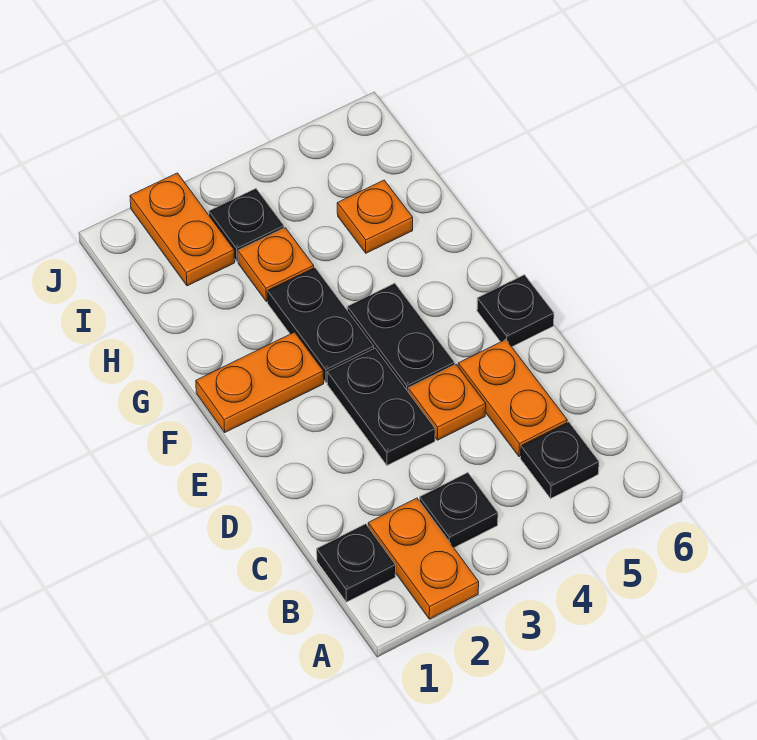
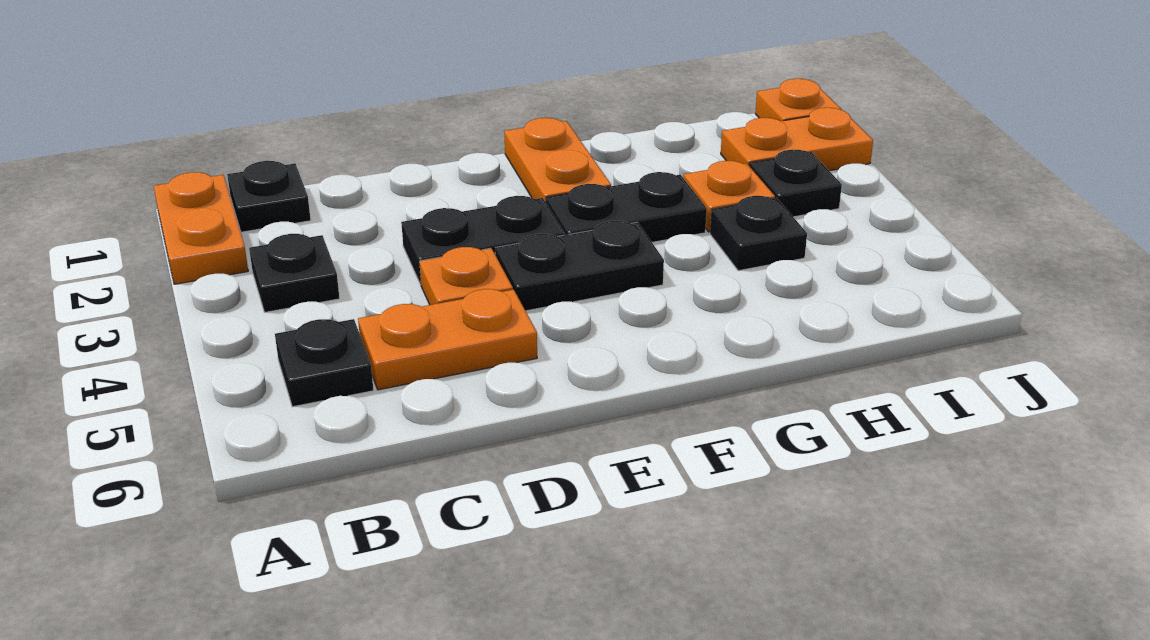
orange plate A2:B2 level 1 -> orange plate A1:A2 level 1
black plate E6 level 1 -> black plate H4 level 1
orange plate H5 level 1 -> orange plate J1 level 1

